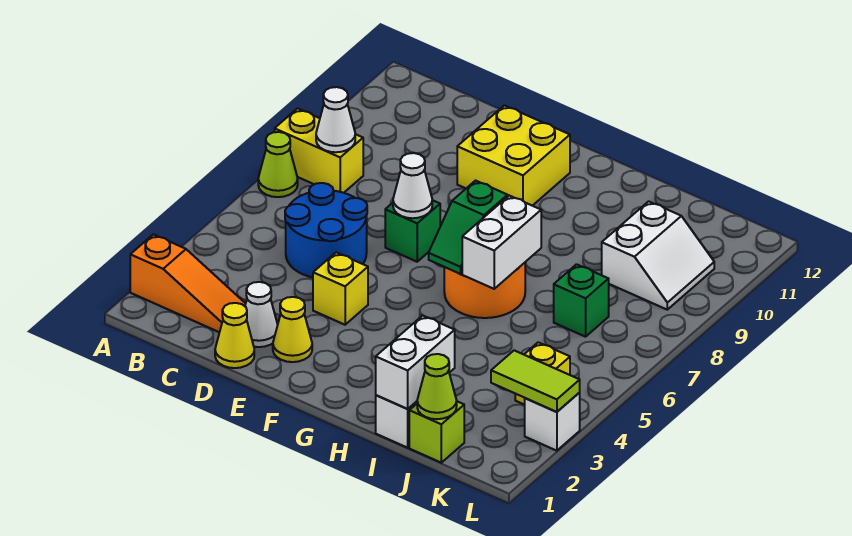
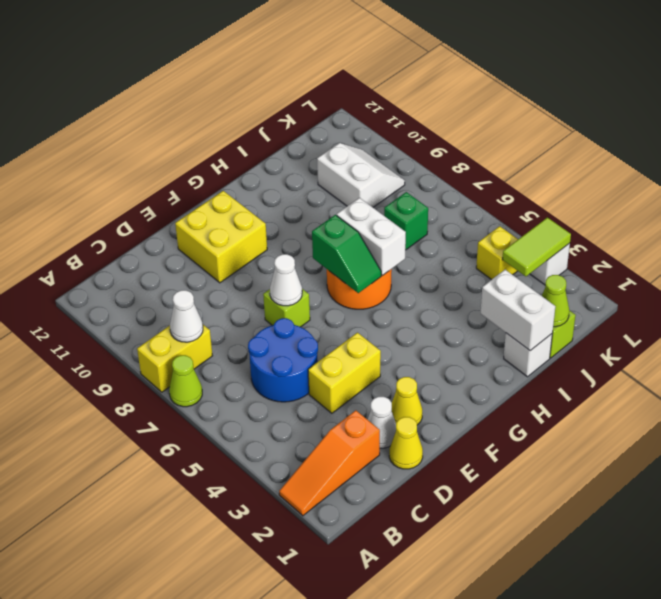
orange slope A2:C2 level 1 top A -> orange slope A2:C2 level 1 top C
yellow brick E4 level 1 -> yellow brick D4:E4 level 1
green brick E7 level 1 -> lime brick E7 level 1

